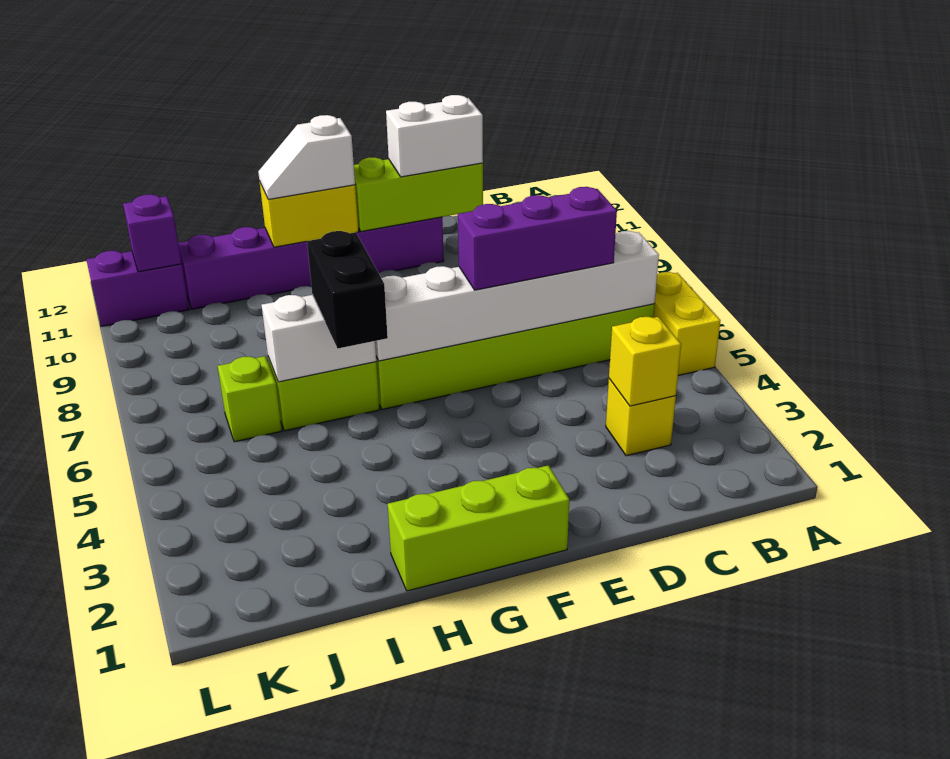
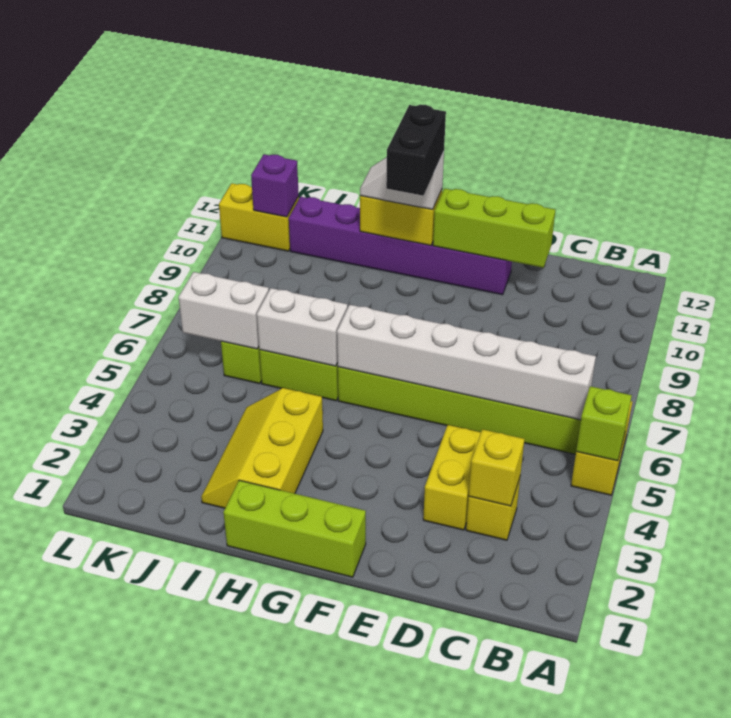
none -> lime brick A5 level 2
purple brick C6:E6 level 3 -> none
none -> yellow brick D3:D4 level 1
white brick D11:E11 level 3 -> white brick J6:K6 level 2
none -> yellow slope H2:I4 level 1 top H
black brick H5:H6 level 3 -> black brick G10:G11 level 4
purple brick K11:L11 level 1 -> yellow brick K11:L11 level 1

